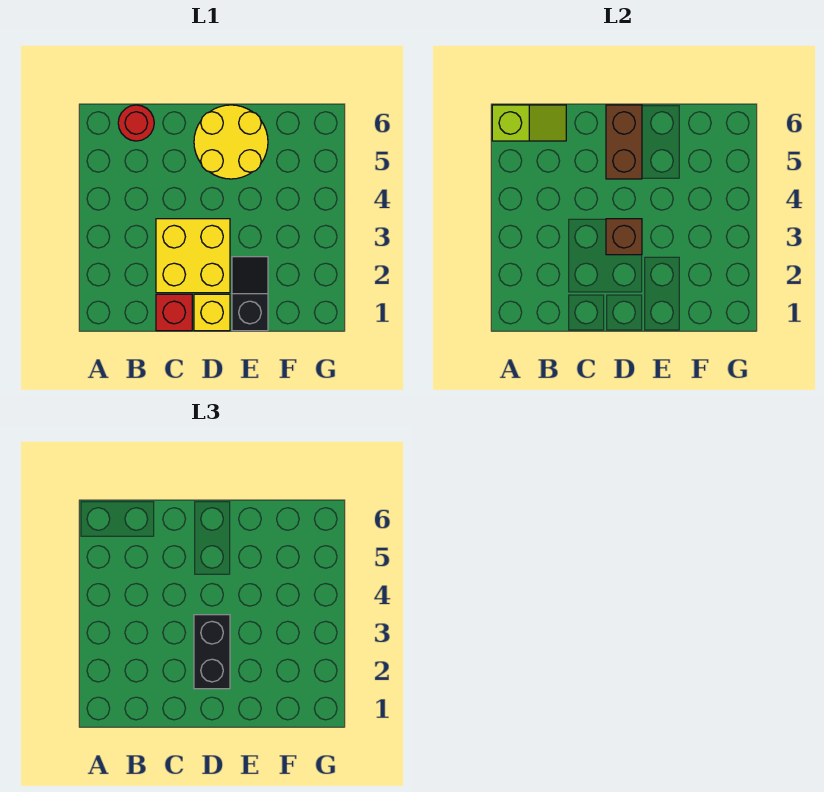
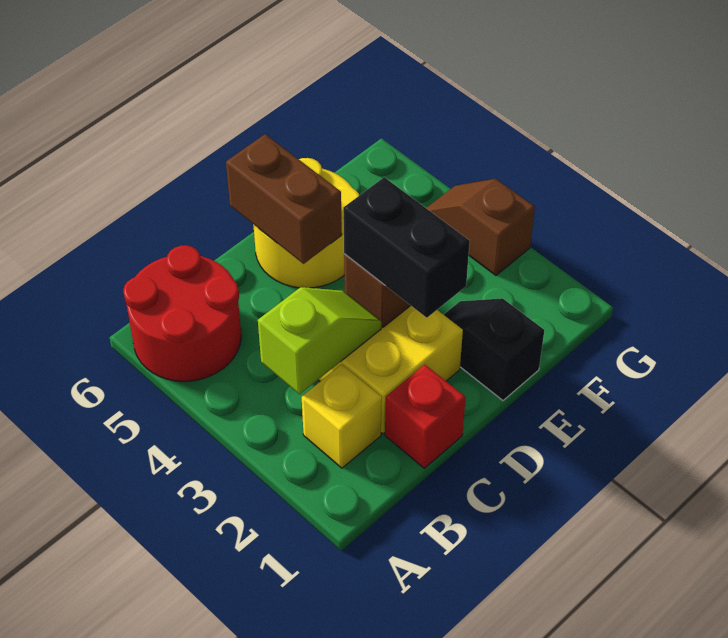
lime slope A6:B6 level 2 top A -> lime slope B3:C3 level 2 top B
red round brick B6 level 1 -> red round brick A5:B6 level 1
yellow brick D1 level 1 -> yellow brick B2 level 1
none -> brown slope G3:G4 level 1 top 3

